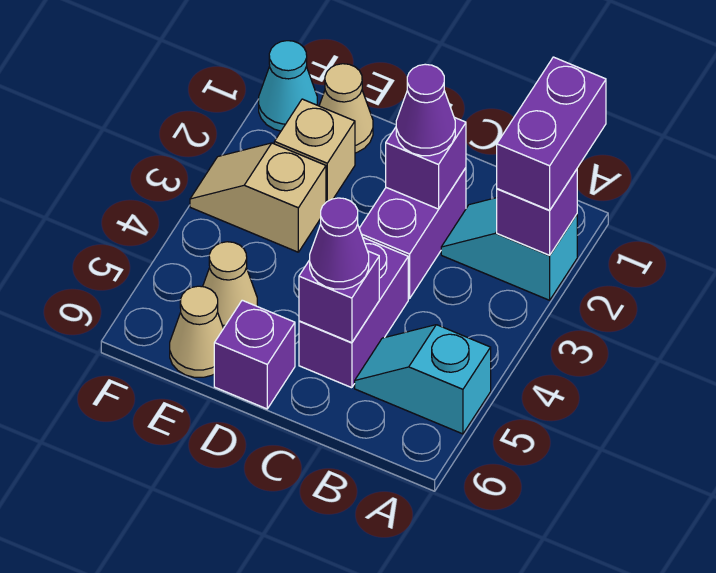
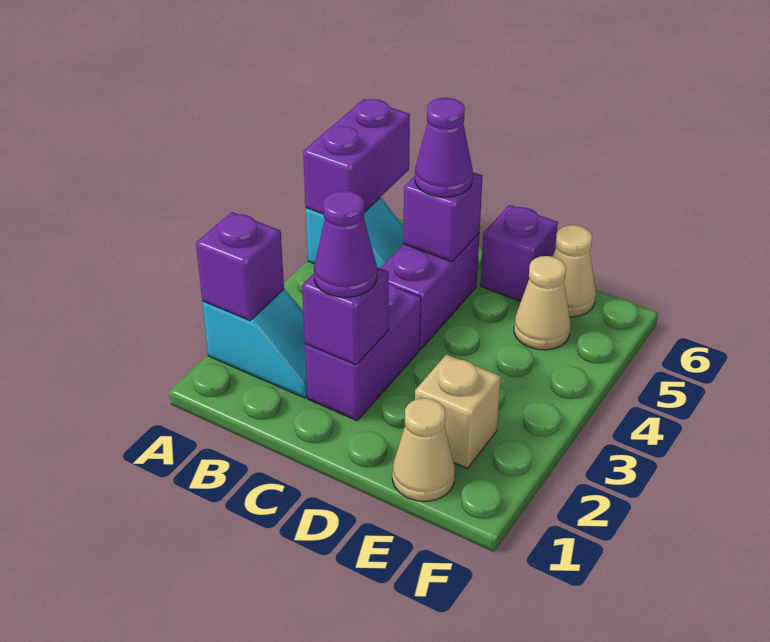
purple brick A1:A2 level 3 -> purple brick A5:A6 level 2
tan slope E3:F3 level 1 top E -> none
cyan cone F1 level 1 -> none

